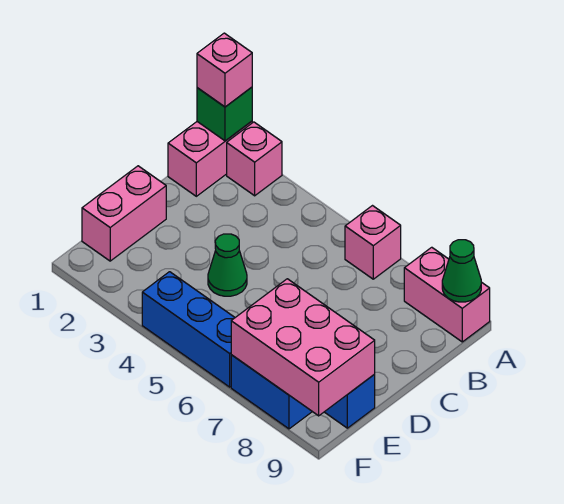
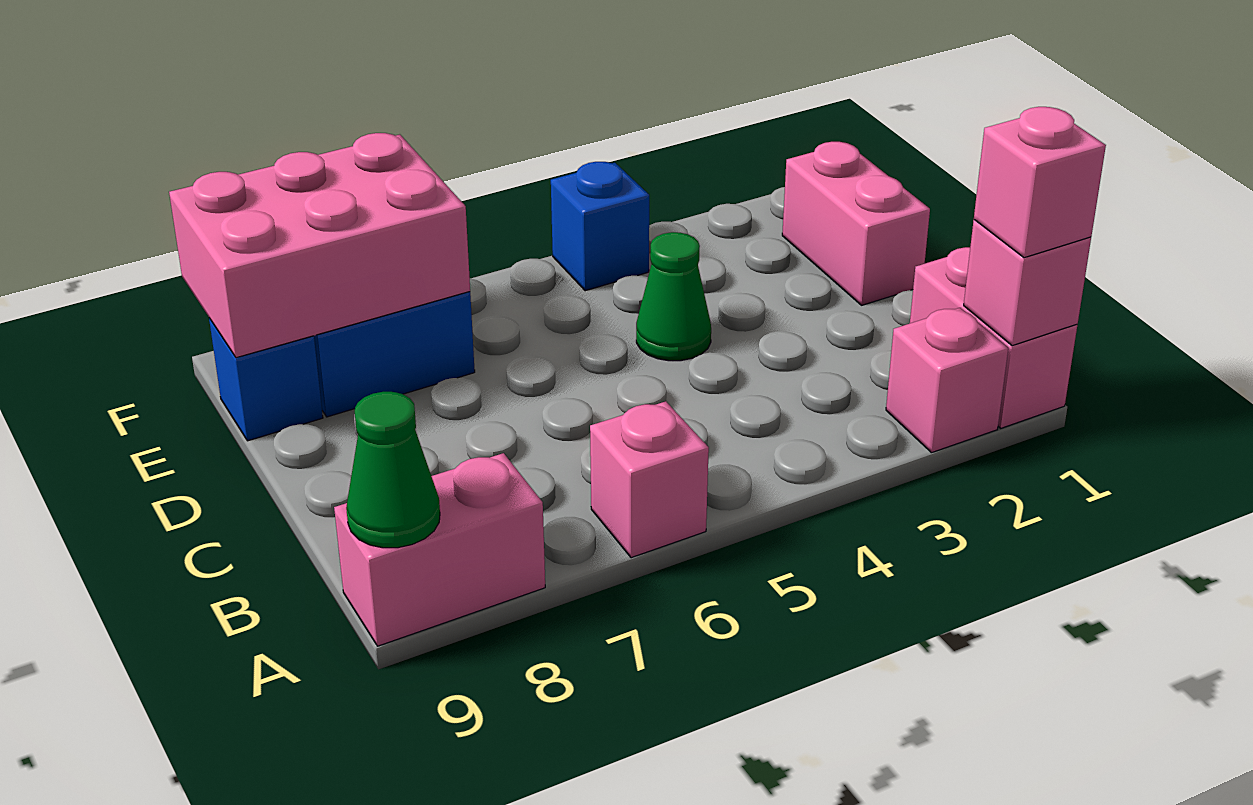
green brick A1 level 2 -> pink brick A1 level 2
blue brick F4:F6 level 1 -> blue brick F4 level 1

